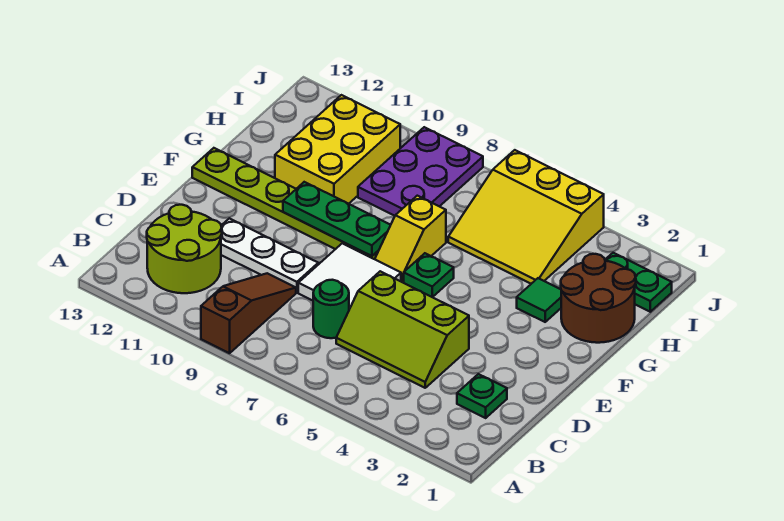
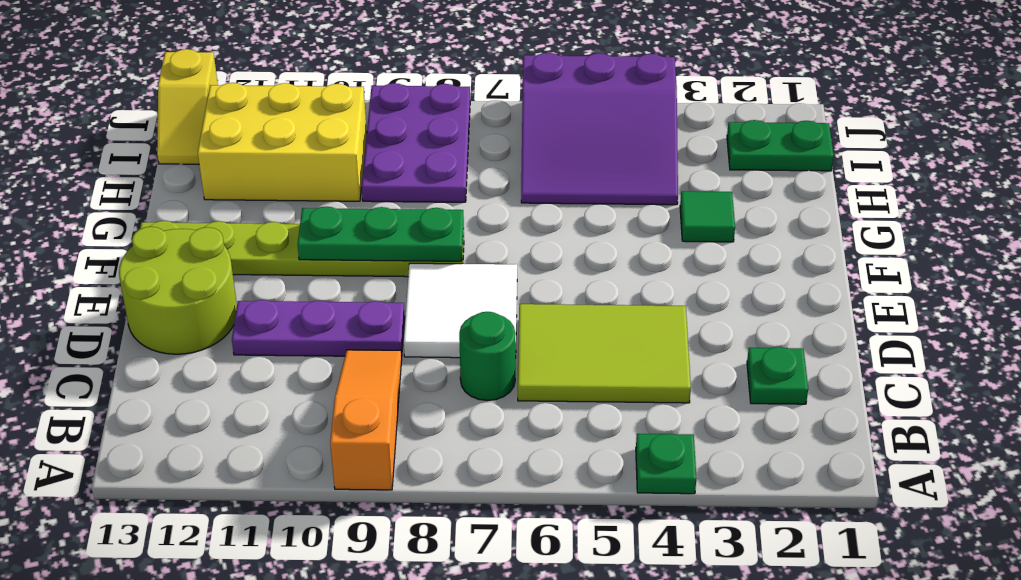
brown slope A9:C9 level 1 top A -> orange slope A9:C9 level 1 top A
lime round brick B11:C12 level 1 -> lime round brick D12:E13 level 1
lime slope C4:D6 level 1 top D -> lime tile C4:D6 level 1
white plate D9:D11 level 1 -> purple plate D9:D11 level 1
green plate F6 level 1 -> green plate A4 level 1
yellow slope F7:G7 level 1 top G -> yellow slope I13:J13 level 1 top J
brown round brick G1:H2 level 1 -> none
yellow brick G10:I11 level 1 -> yellow brick H10:I12 level 1
yellow slope H4:J6 level 1 top J -> purple slope H4:J6 level 1 top J

